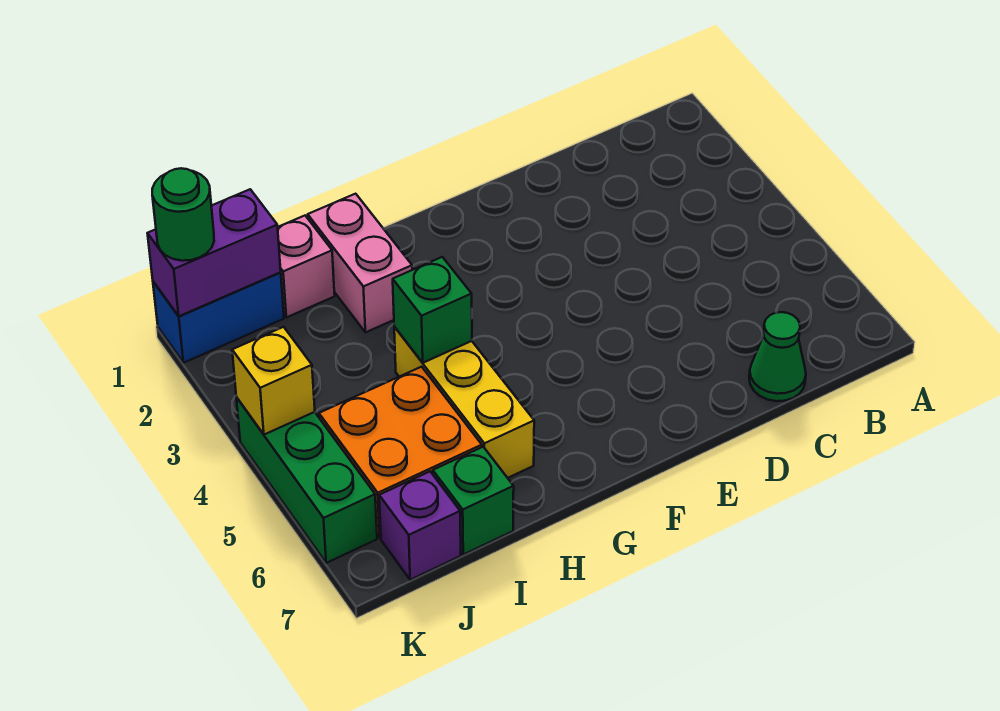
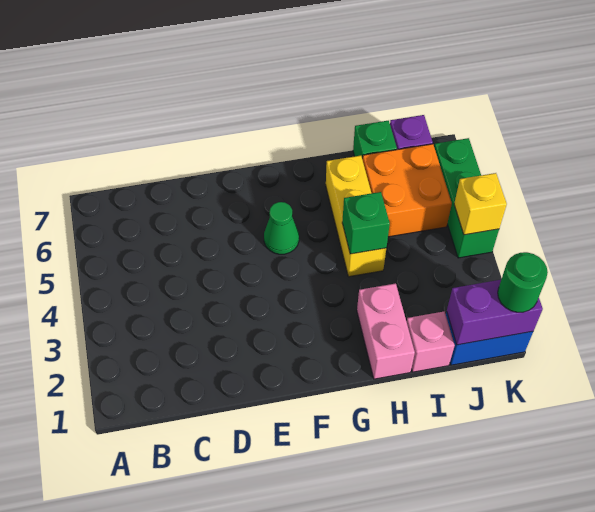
green cone C7 level 1 -> green cone F5 level 1

